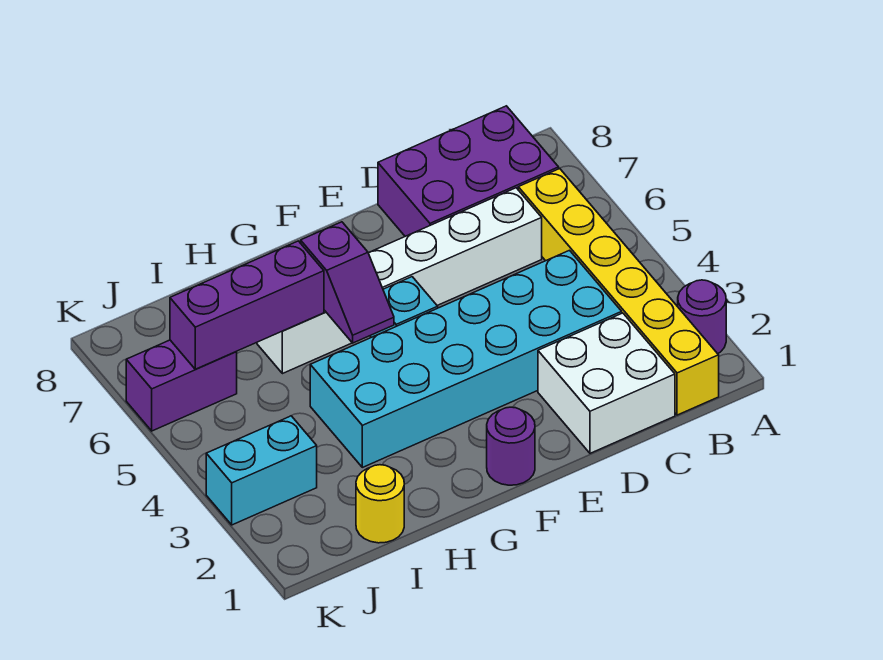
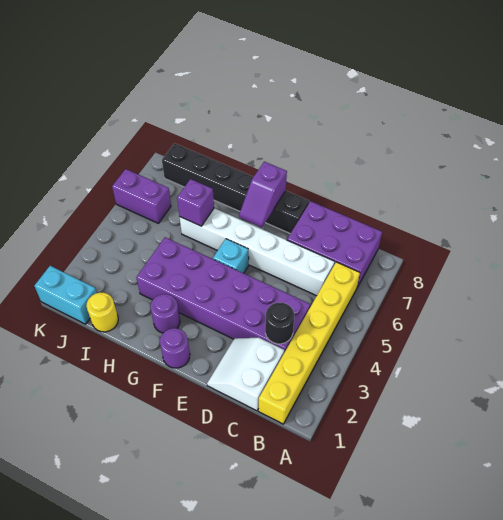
purple round brick A2 level 1 -> purple round brick G2 level 1
white brick C1:D2 level 1 -> white slope C1:D2 level 1 top C
cyan brick C3:H4 level 1 -> purple brick C3:H4 level 1
none -> black round brick C3 level 2
none -> black brick E8:J8 level 1
purple slope G5:G6 level 2 top 6 -> purple slope F7:F8 level 2 top 8
purple brick H6:J6 level 2 -> purple brick H6 level 2
cyan brick J3:K3 level 1 -> cyan brick J1:K1 level 1

